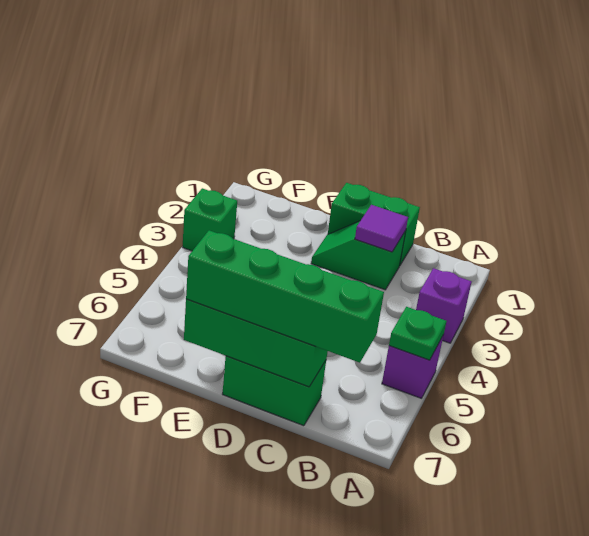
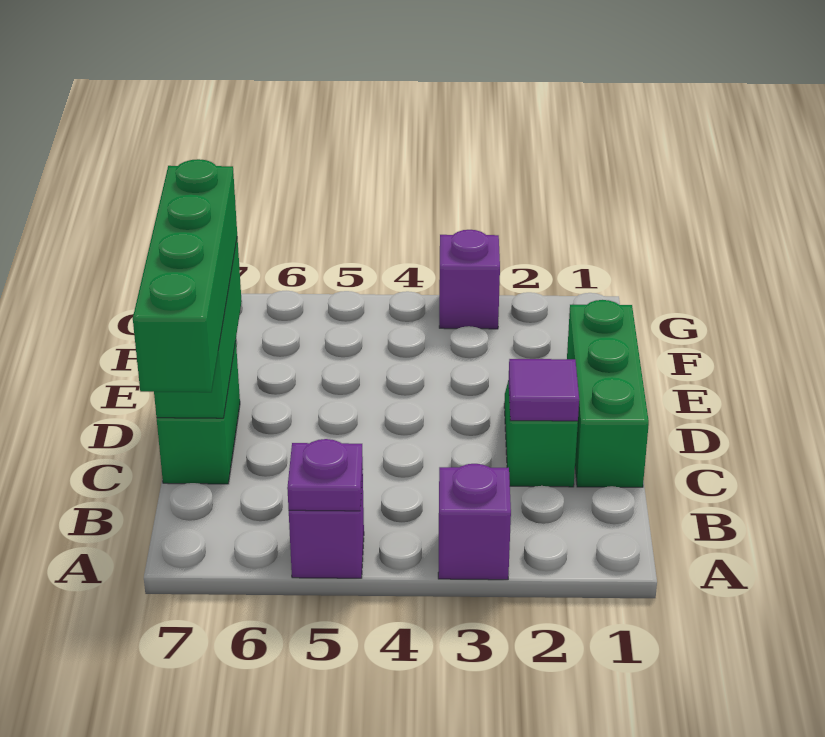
green plate A5 level 2 -> purple plate A5 level 2
green brick C1:D1 level 1 -> green brick C1:E1 level 1
green brick G3 level 1 -> purple brick G3 level 1

